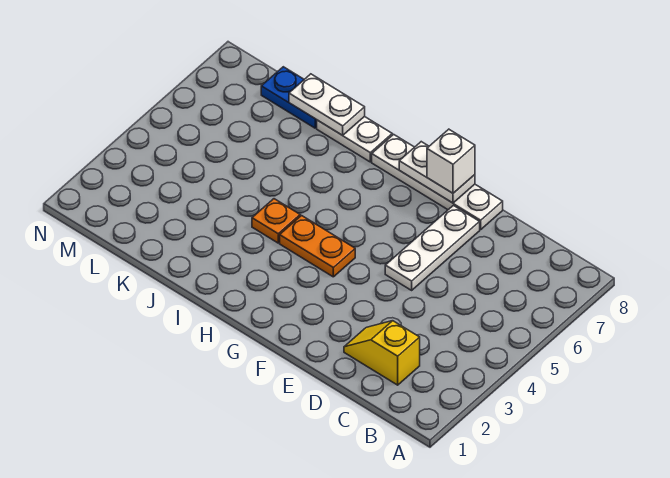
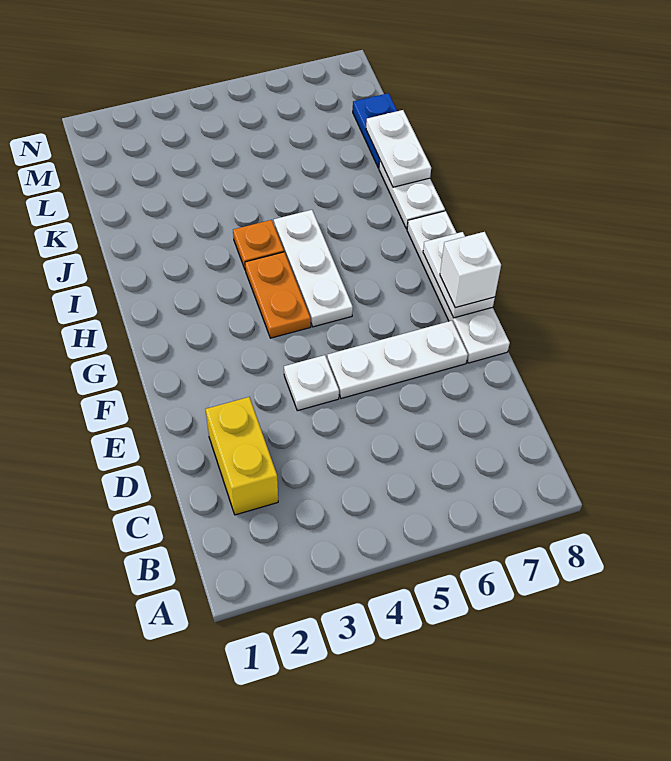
yellow slope C2:D2 level 1 top C -> yellow brick C2:D2 level 1
none -> white plate E4 level 1
none -> white plate G5:I5 level 1

